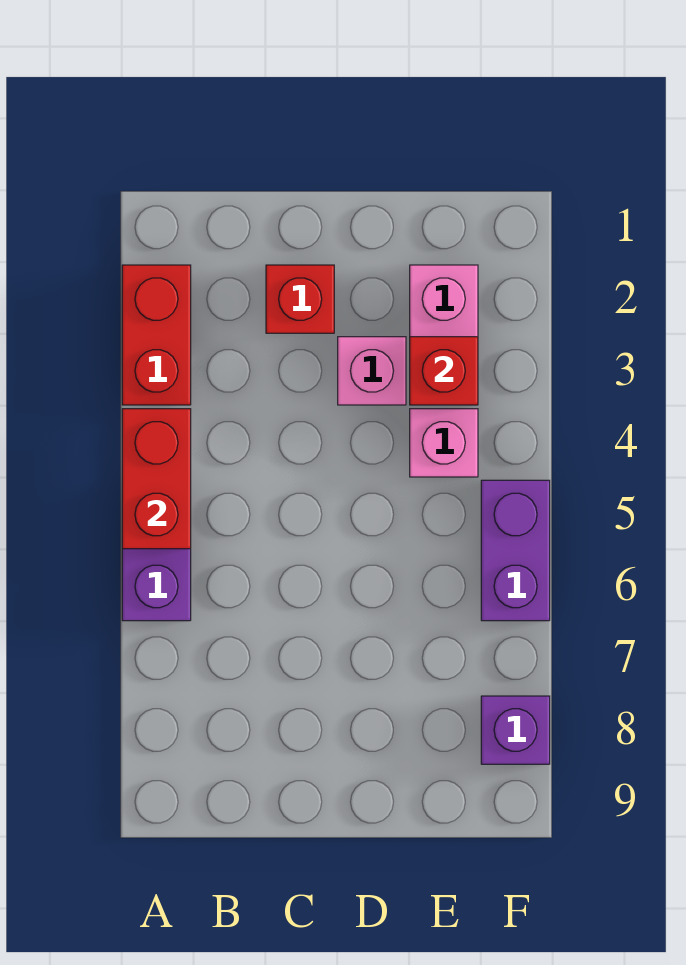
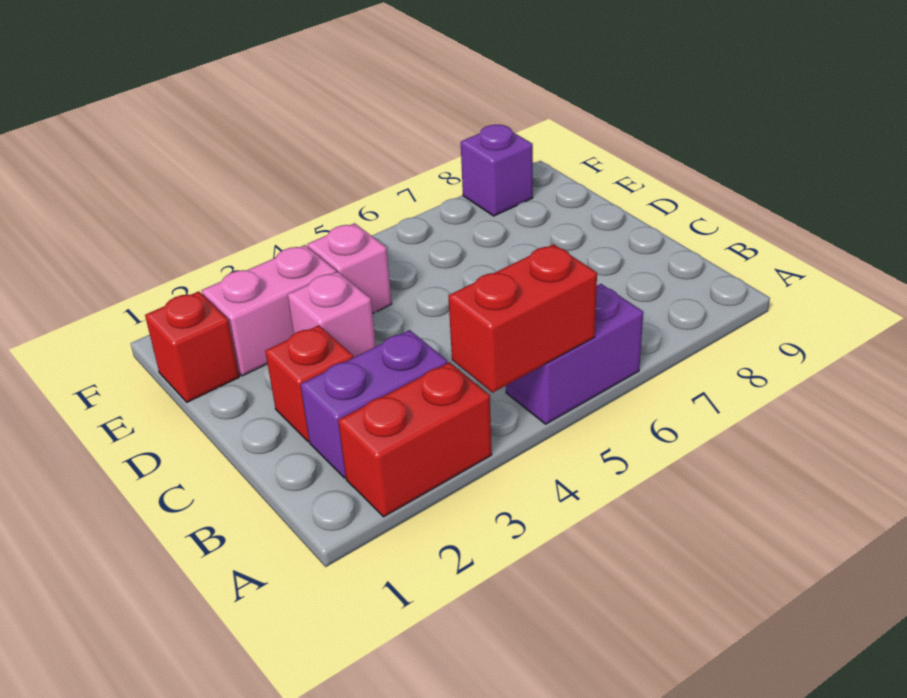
red brick E3 level 2 -> red brick E1 level 1
purple brick F5:F6 level 1 -> purple brick B2:B3 level 1

